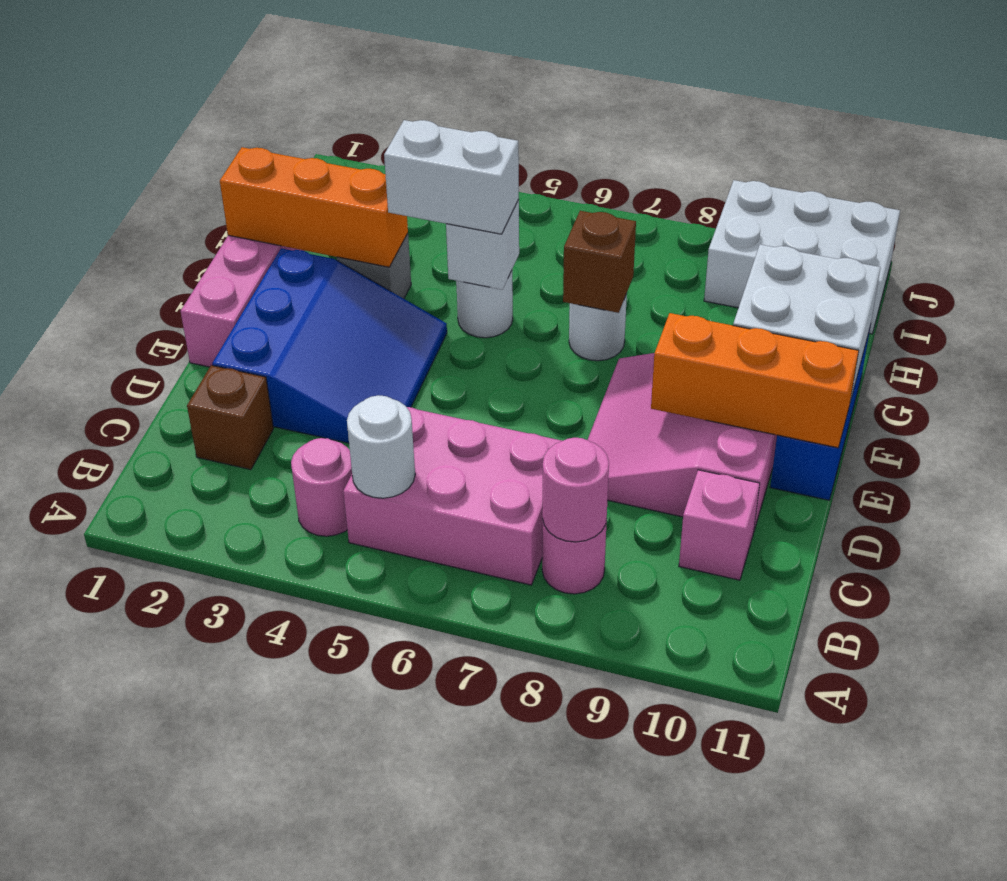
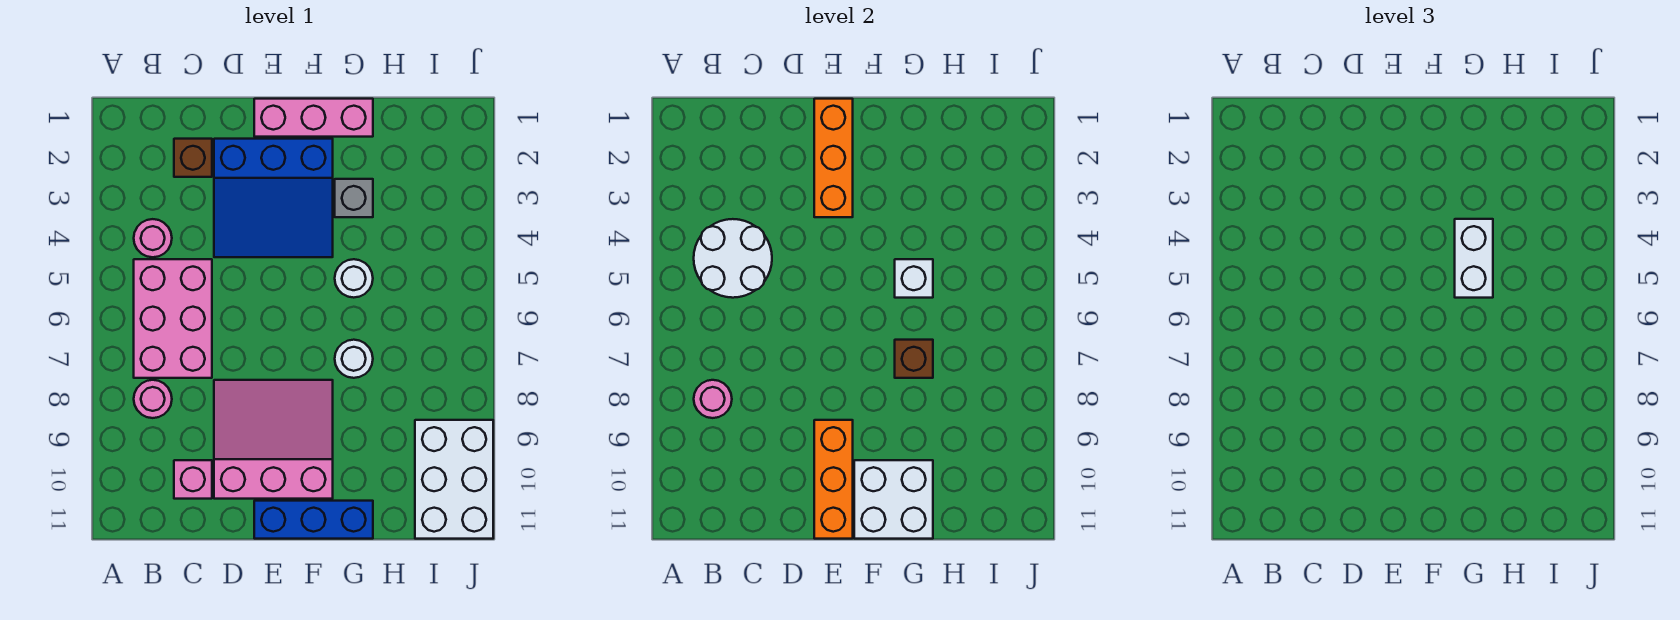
white round brick B5 level 2 -> white round brick B4:C5 level 2
orange brick G1:G3 level 2 -> orange brick E1:E3 level 2

